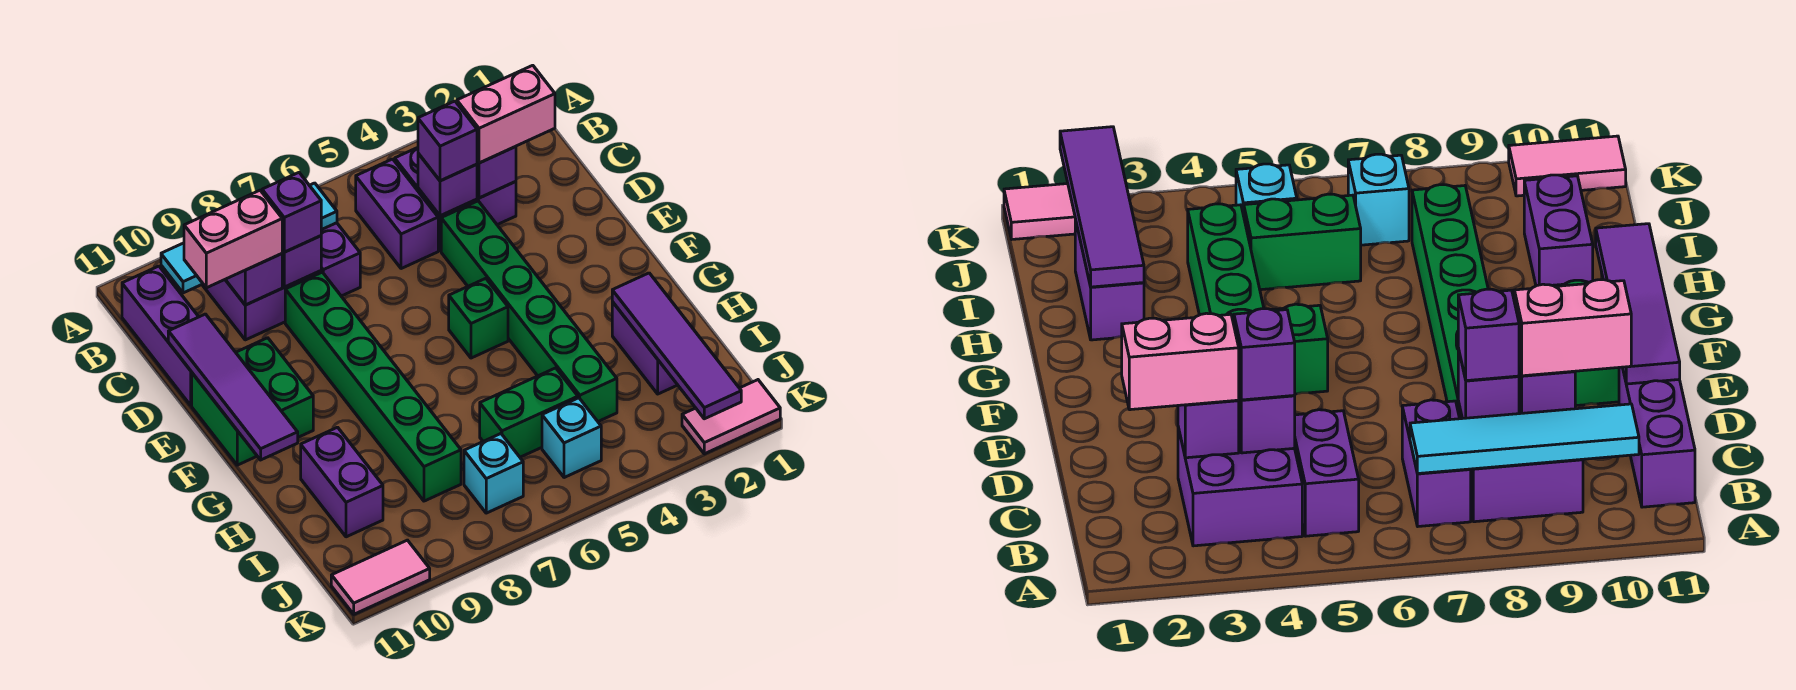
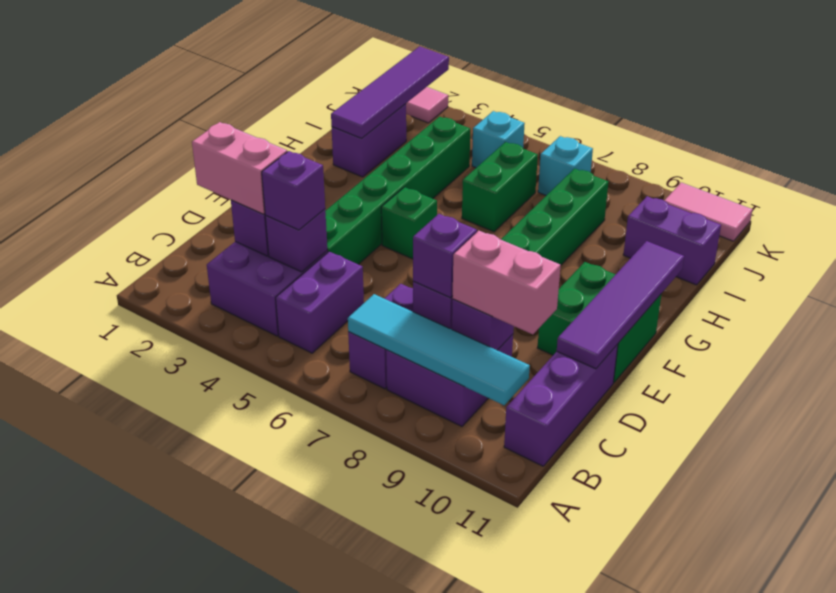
purple brick H10:I10 level 1 -> purple brick I10:I11 level 1
green brick I5:I6 level 1 -> green brick H6:I6 level 1

